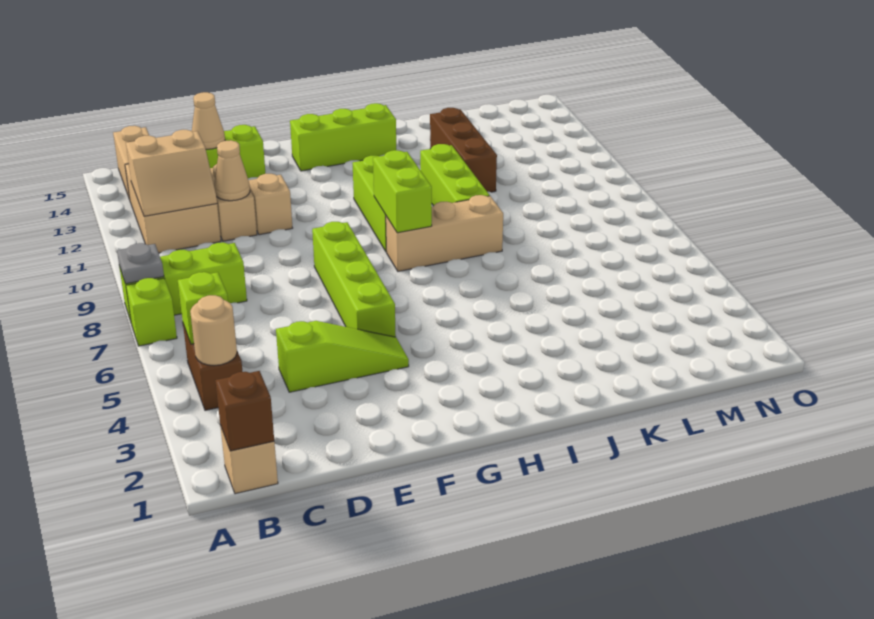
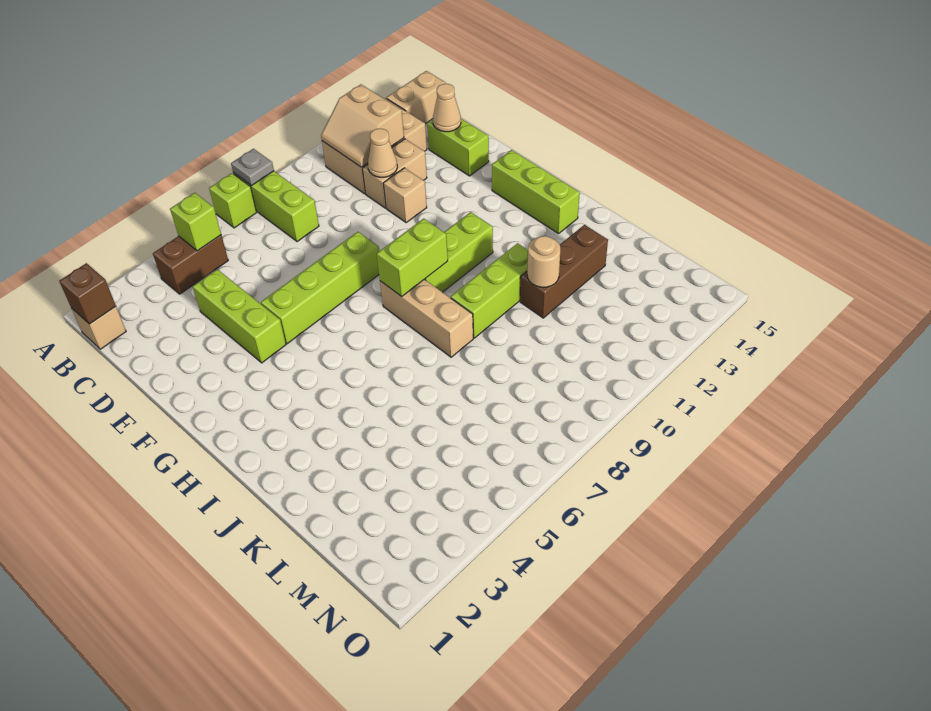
tan round brick B4 level 2 -> tan round brick K11 level 2
lime slope D4:F4 level 1 top D -> lime brick D4:F4 level 1

